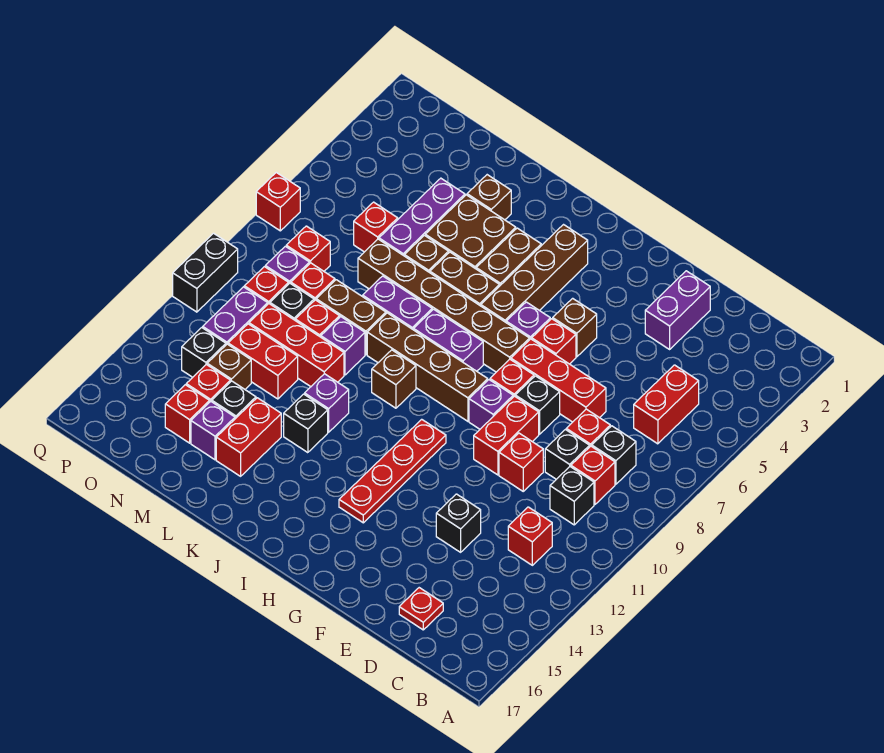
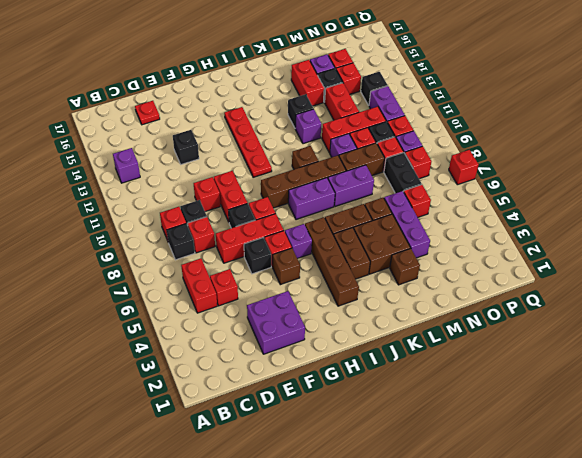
black brick C10 level 1 -> black brick F6 level 1
red brick C12 level 1 -> red brick D5 level 1
purple brick E2:E3 level 1 -> purple brick E2:F3 level 1
purple brick G9 level 1 -> purple brick B13 level 1
brown brick H7:M7 level 1 -> none
red brick M12:N12 level 1 -> red brick M12:M13 level 1
brown brick N13 level 1 -> none
black brick Q10:Q11 level 1 -> black brick N7:N8 level 1

